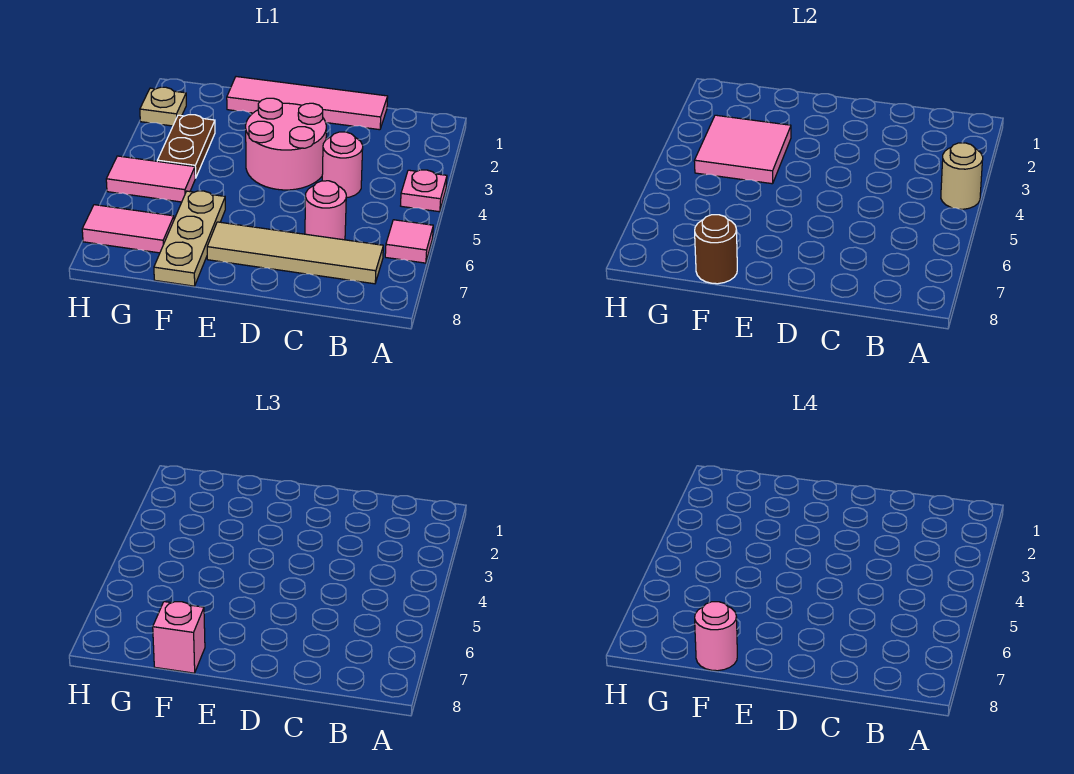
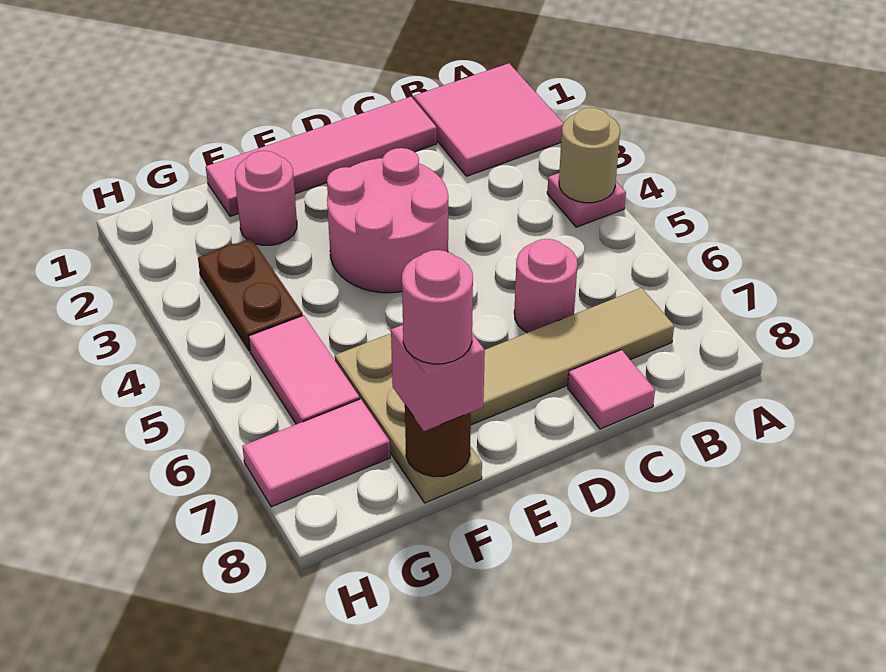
pink tile A6 level 1 -> pink tile C8 level 1
pink round brick C4 level 1 -> pink round brick F2 level 1
pink tile F3:G4 level 2 -> pink tile A1:B2 level 1
pink tile G5:H5 level 1 -> pink tile G5:G6 level 1
tan plate H2 level 1 -> none

